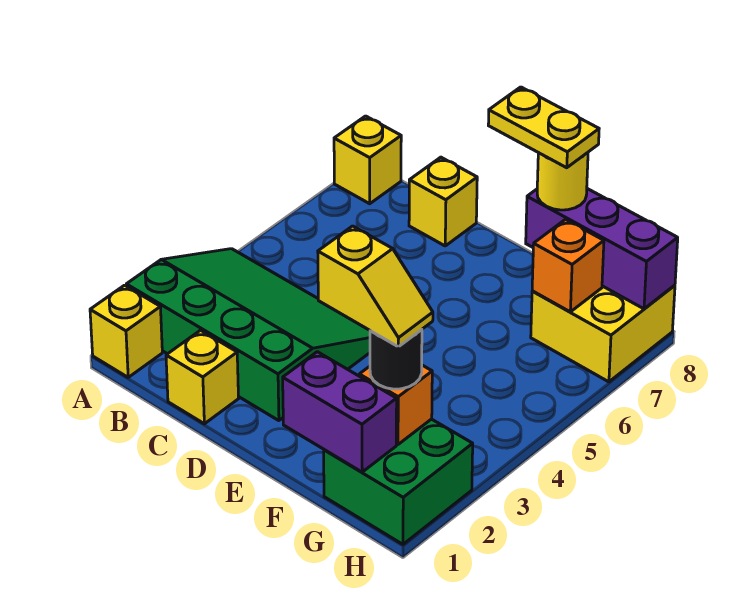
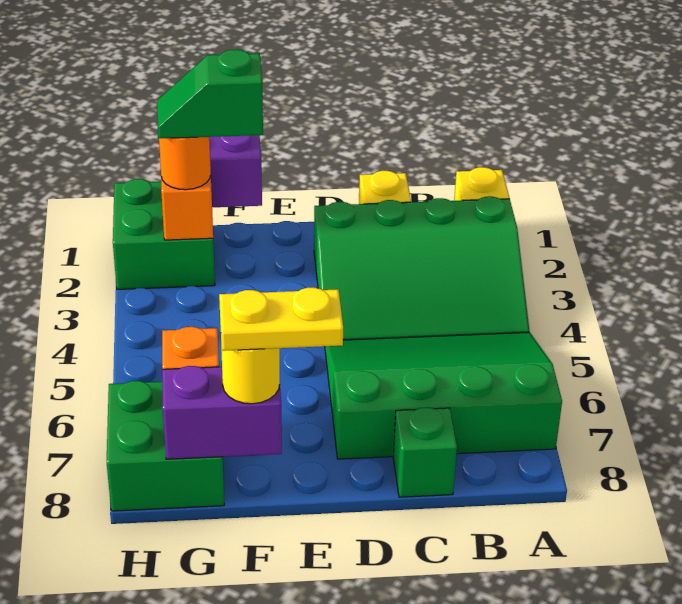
none -> green slope A5:D7 level 1 top 7
yellow brick A8 level 1 -> none
yellow brick C8 level 1 -> green brick C8 level 1
yellow slope F2:G2 level 4 top F -> green slope F2:G2 level 4 top F
purple brick F8:H8 level 2 -> purple brick F8:G8 level 2
black round brick G2 level 3 -> orange round brick G2 level 3
yellow brick G7:H8 level 1 -> green brick G7:H8 level 1

